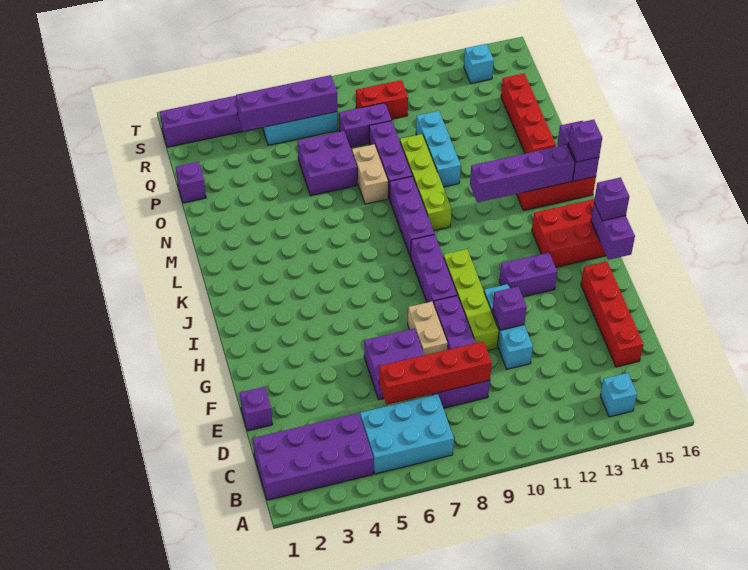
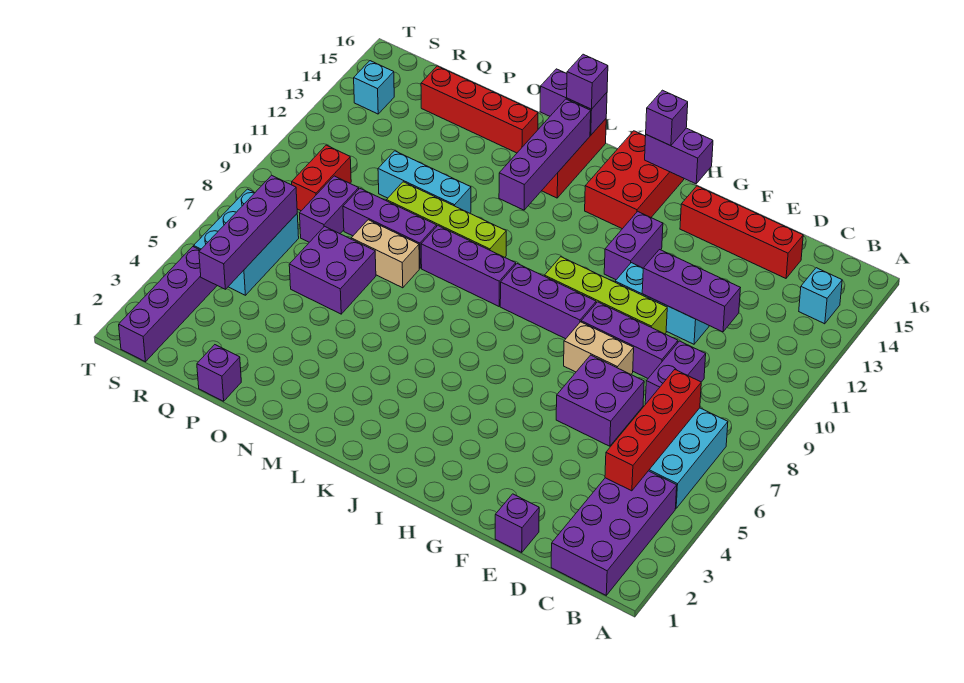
red brick D6:D9 level 2 -> red brick C4:C7 level 2
purple brick F11 level 2 -> purple brick D11:F11 level 2

